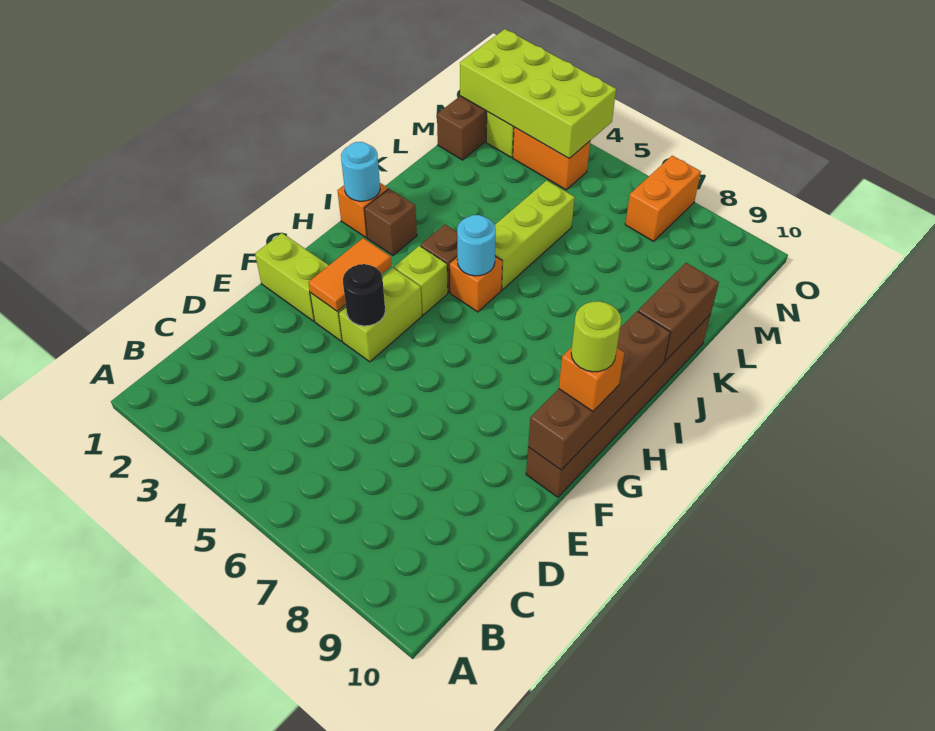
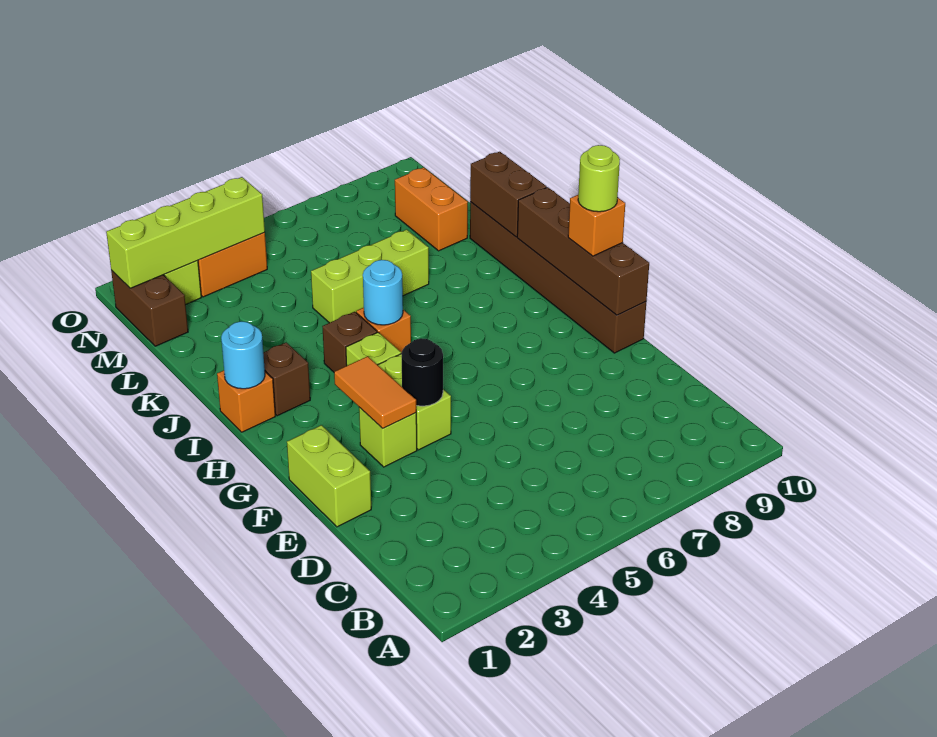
lime brick F1:F2 level 1 -> lime brick E1:F1 level 1
lime brick J5:L5 level 1 -> lime brick K5:K7 level 1
lime brick N1:O4 level 2 -> lime brick N1:N4 level 2
orange brick N7:O7 level 1 -> orange brick L9:M9 level 1

